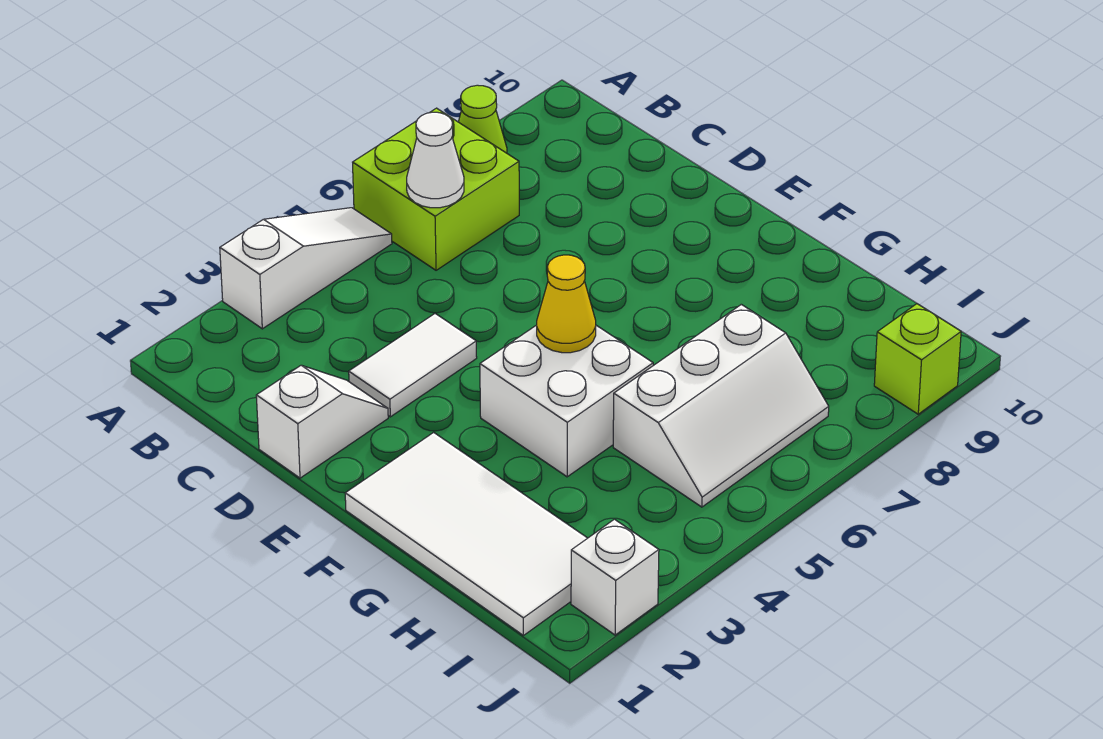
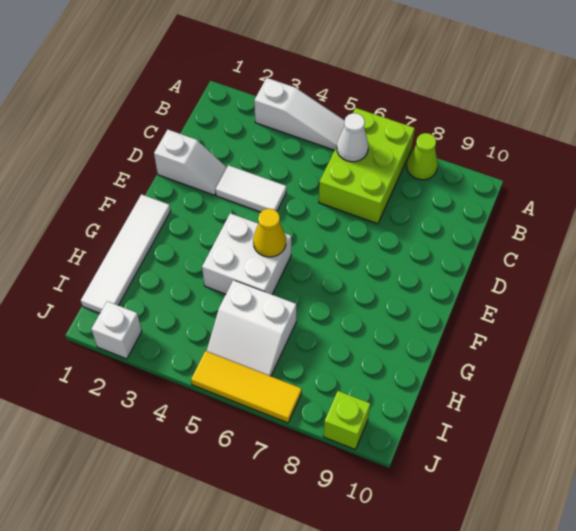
lime brick A6:B7 level 1 -> lime brick A6:C7 level 1
white tile F1:I2 level 1 -> white tile F1:I1 level 1
white slope H5:I7 level 1 top H -> white slope H5:I6 level 1 top H
none -> yellow tile J5:J7 level 1

